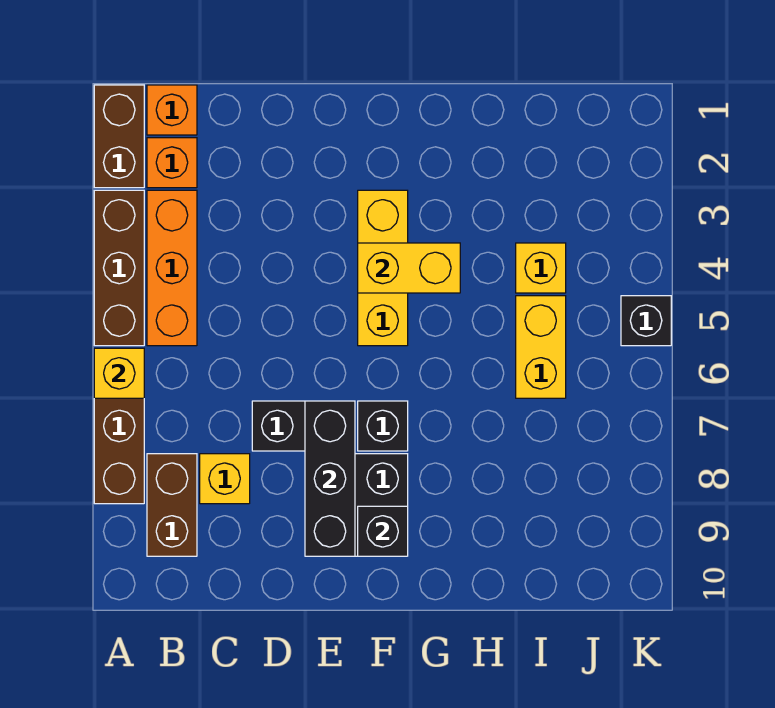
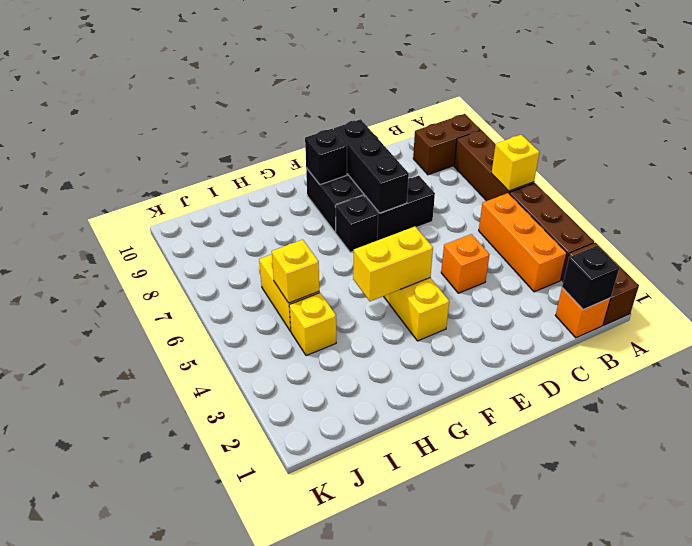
orange brick B2 level 1 -> orange brick D4 level 1
brown brick B8:B9 level 1 -> brown brick A9:B9 level 1
yellow brick C8 level 1 -> yellow brick I5 level 2
black brick K5 level 1 -> black brick B1 level 2

